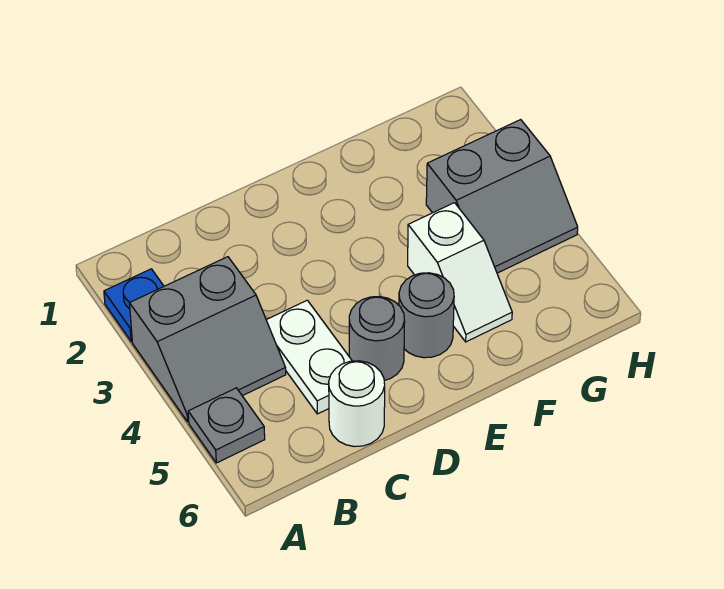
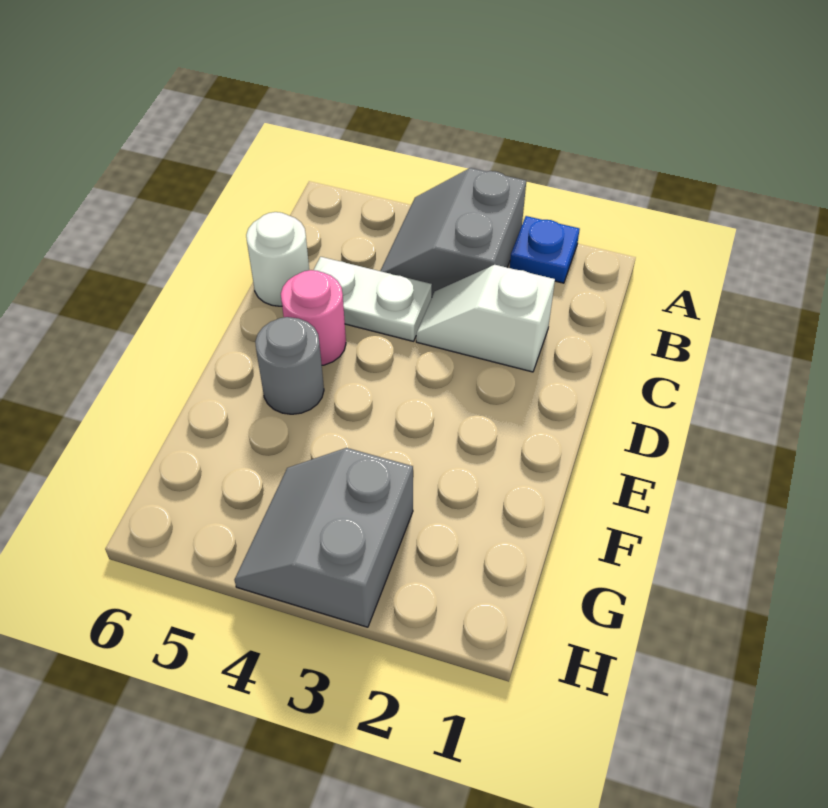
grey plate A5 level 1 -> none
grey round brick D5 level 1 -> pink round brick D5 level 1
white slope F4:F5 level 1 top 4 -> white slope C2:C3 level 1 top 2

